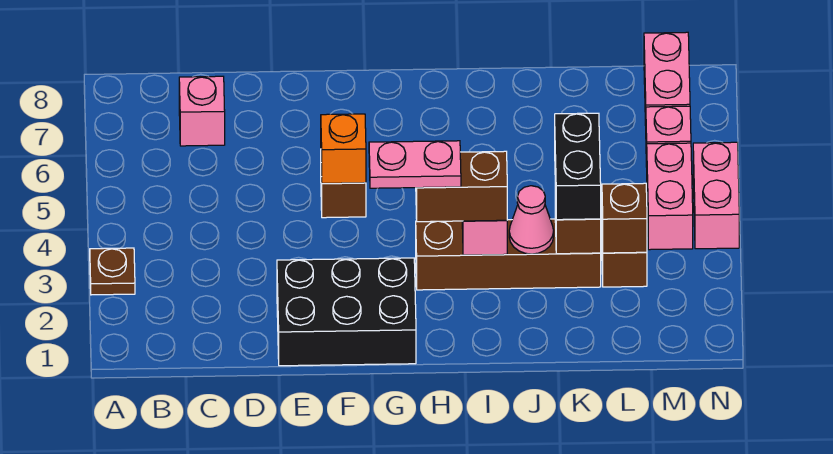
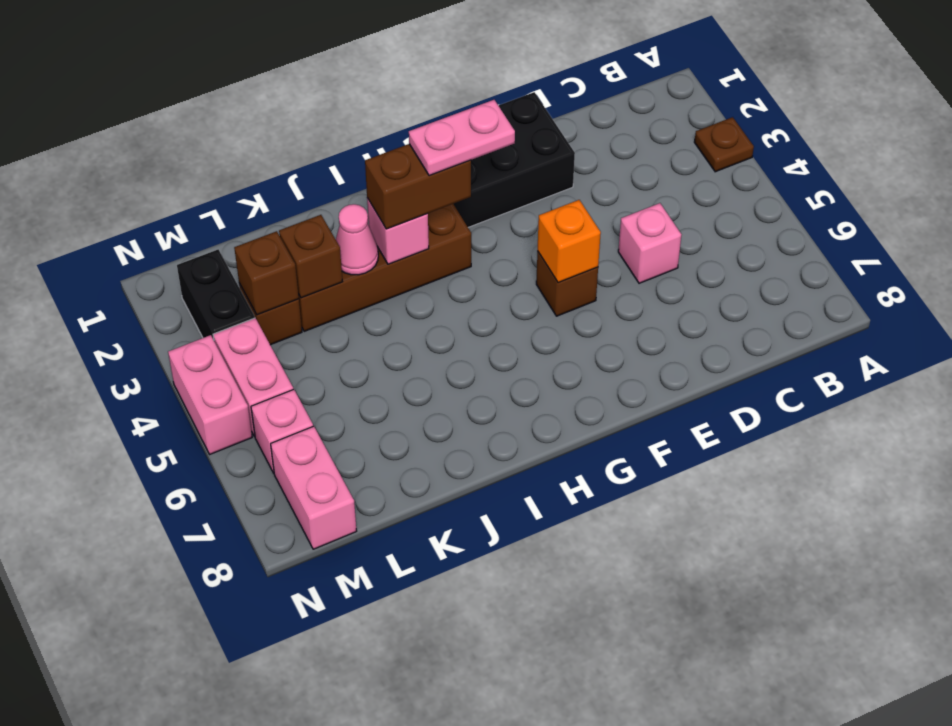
pink brick C7 level 1 -> pink brick D5 level 1
black brick K3:K4 level 3 -> black brick M2:M3 level 1

